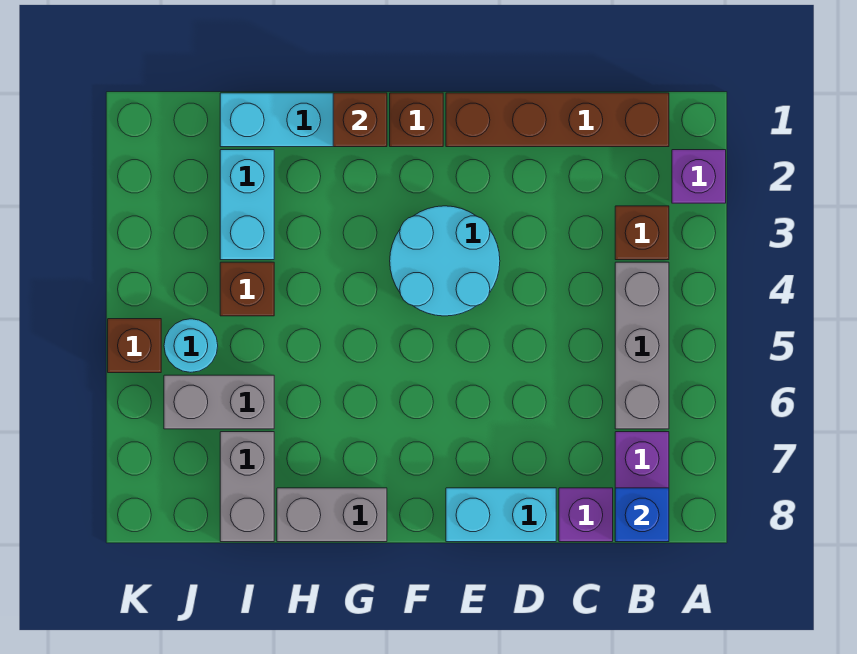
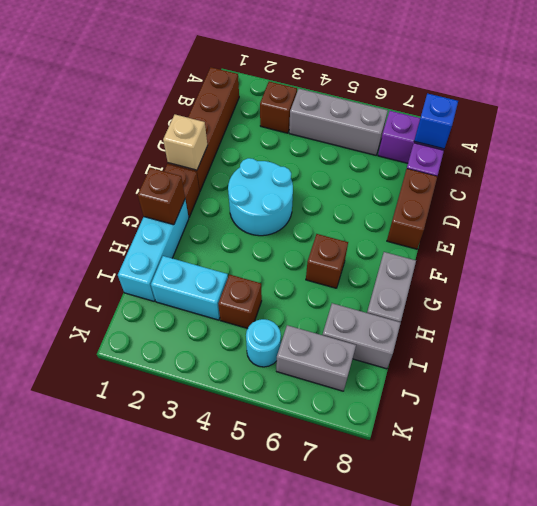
purple brick A2 level 1 -> none
cyan brick D8:E8 level 1 -> brown brick D8:E8 level 1
none -> tan brick E1 level 2
grey brick I6:J6 level 1 -> grey brick J6:J7 level 1
brown brick K5 level 1 -> brown brick G6 level 1

